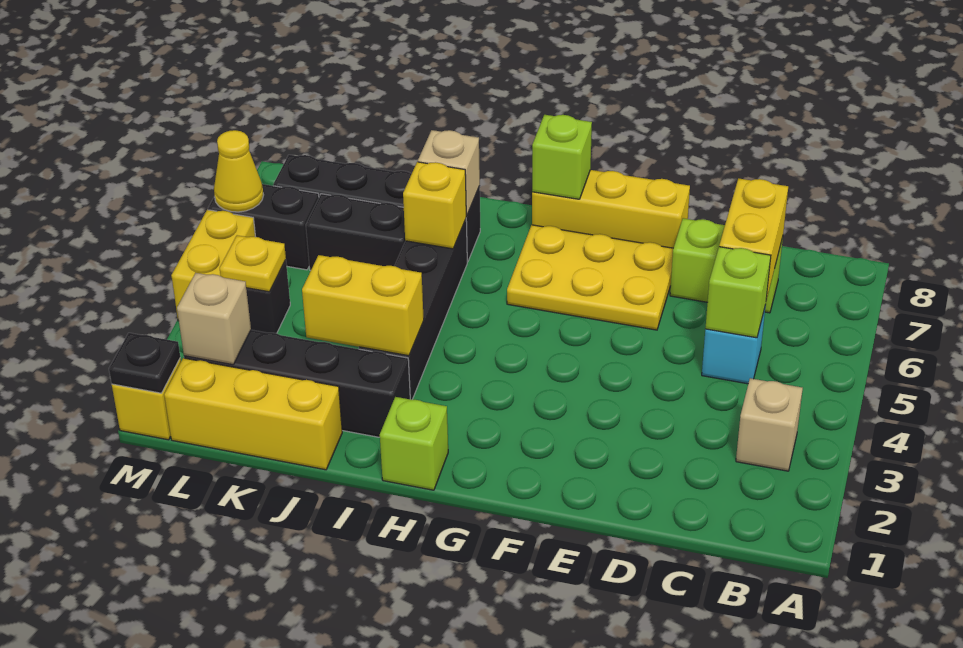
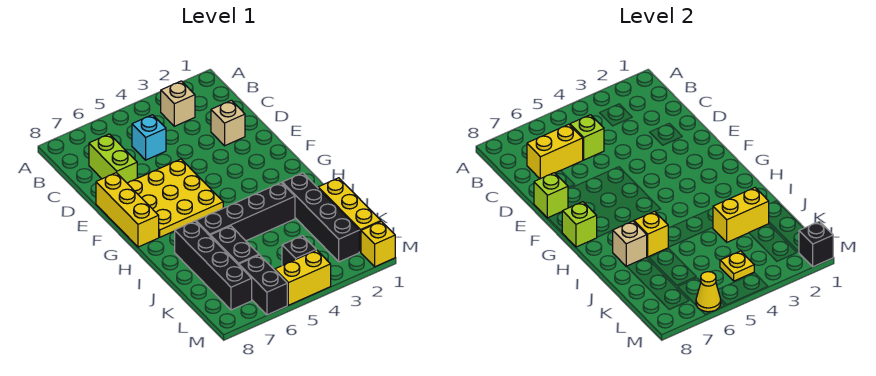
yellow plate E6:G7 level 1 -> yellow plate E5:G7 level 1
lime brick H1 level 1 -> lime brick E8 level 2
yellow brick I3:J3 level 2 -> yellow brick J2:J3 level 2
tan brick L2 level 2 -> tan brick D2 level 1
black plate M1 level 2 -> black brick M1 level 2

